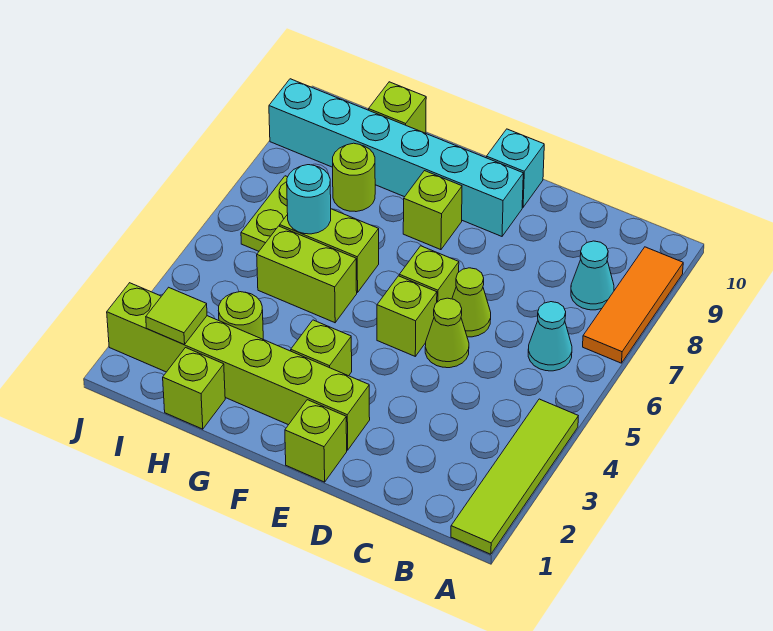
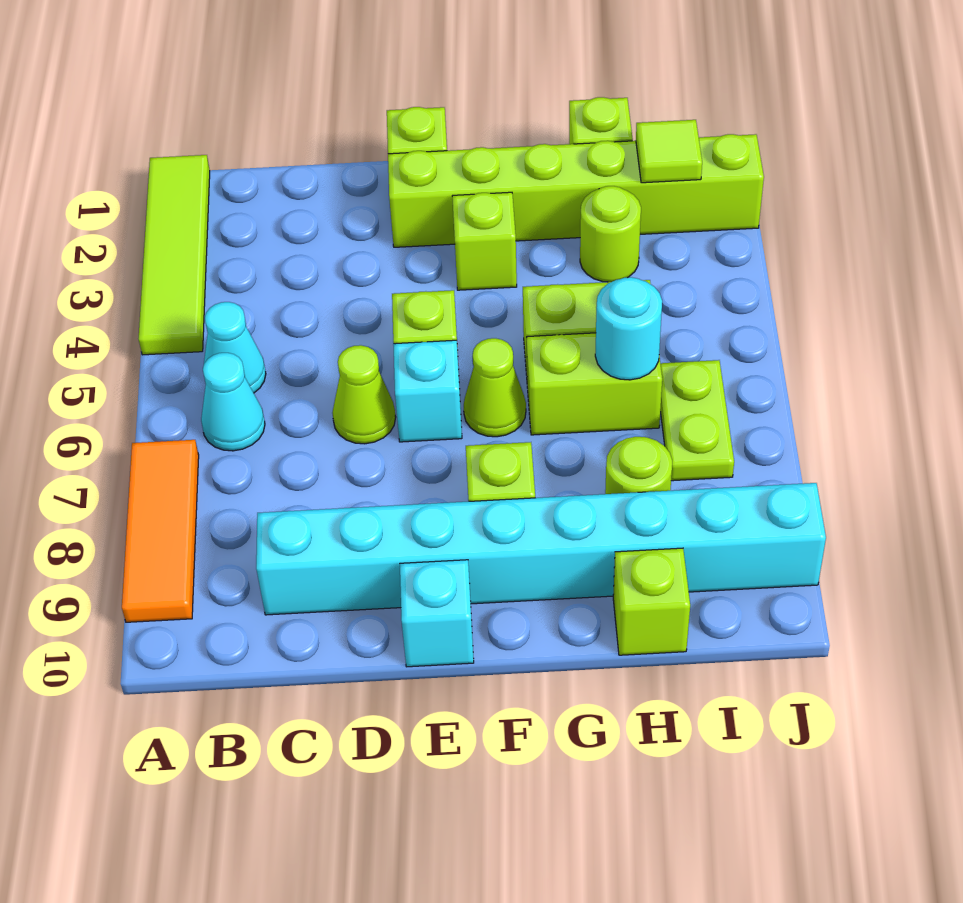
cyan cone B8 level 1 -> cyan cone B5 level 1
lime cone D5 level 1 -> lime cone F6 level 1
lime brick E6 level 1 -> cyan brick E6 level 1
cyan brick E9:J9 level 1 -> cyan brick C9:J9 level 1

